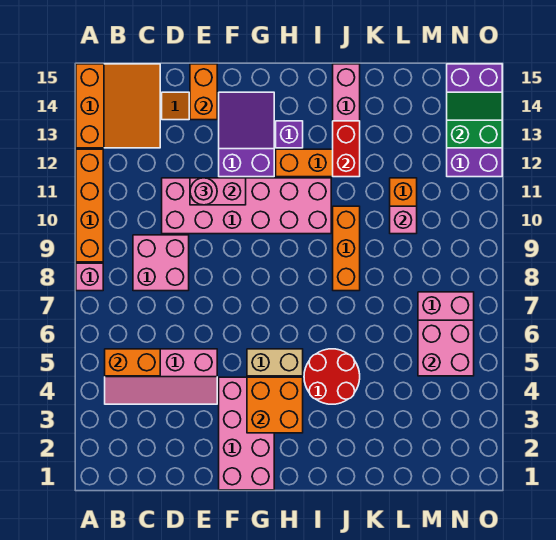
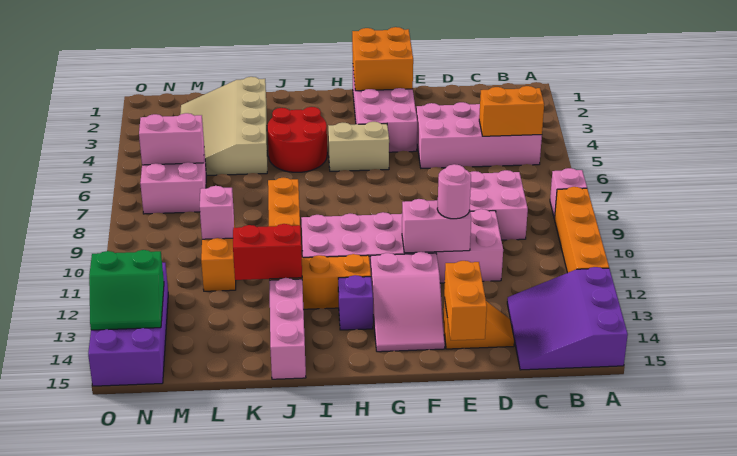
orange slope A13:C15 level 1 top A -> purple slope A13:C15 level 1 top A
pink slope B4:E5 level 1 top 5 -> pink brick B4:E5 level 1
purple slope F12:G14 level 1 top 12 -> pink slope F12:G14 level 1 top 12
orange brick G3:H4 level 2 -> orange brick F1:G2 level 2
red brick J12:J13 level 2 -> red brick J12:K12 level 2
none -> tan slope K2:M5 level 1 top K
pink brick M5:N6 level 2 -> pink brick M6:N6 level 2

